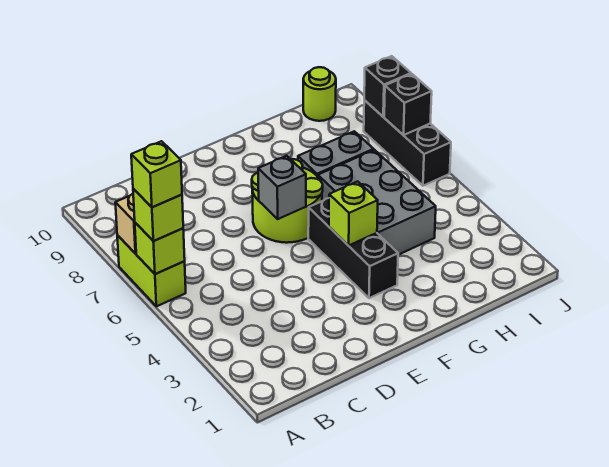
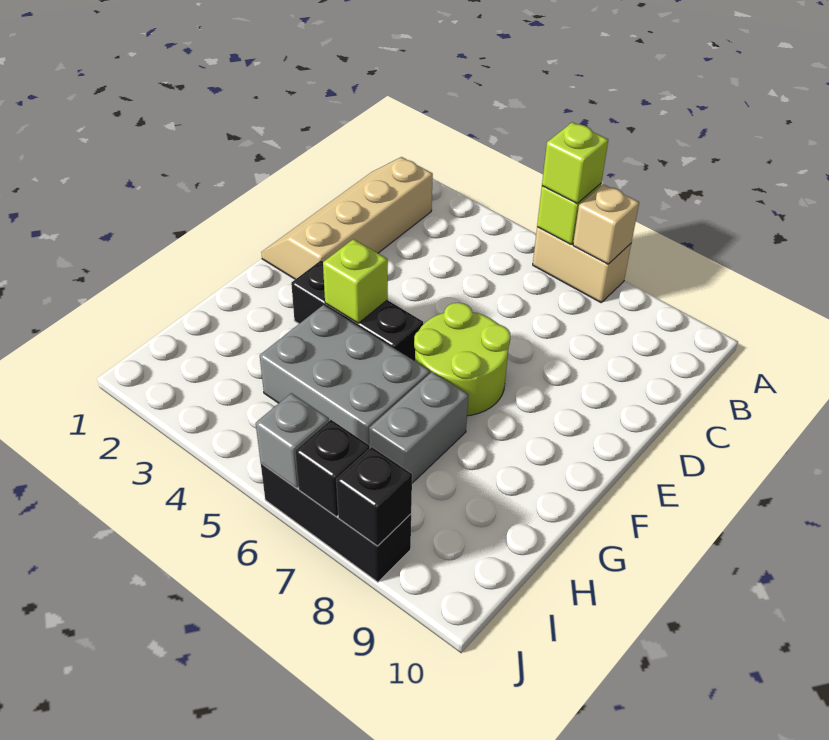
lime brick A6:A7 level 1 -> tan brick A6:A7 level 1
lime brick A6 level 4 -> none
none -> tan slope B1:E2 level 1 top 2
grey brick E6 level 2 -> grey brick J6 level 2
lime round brick I10 level 1 -> none

